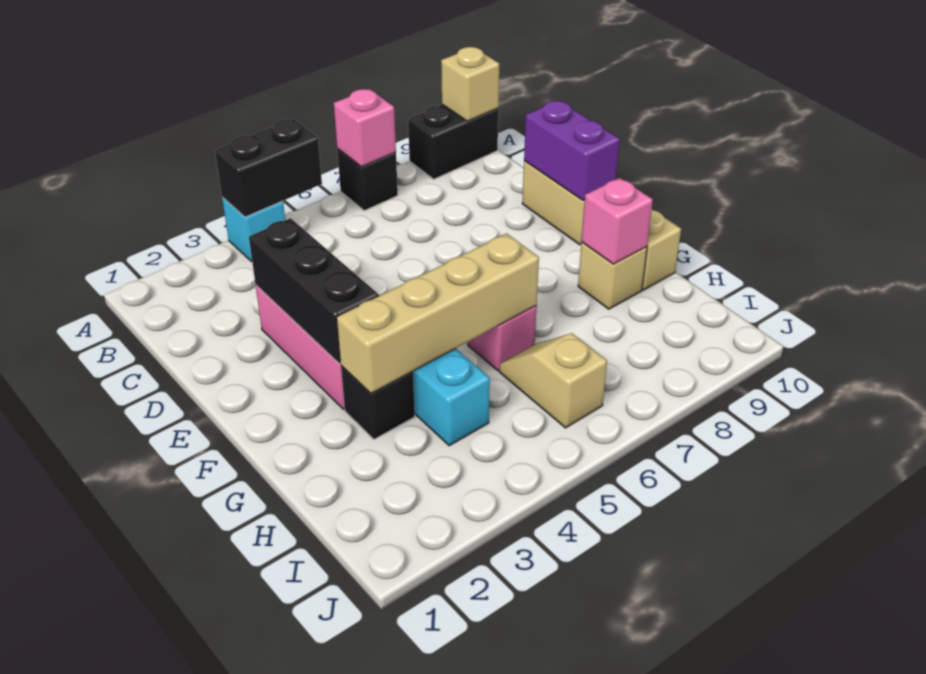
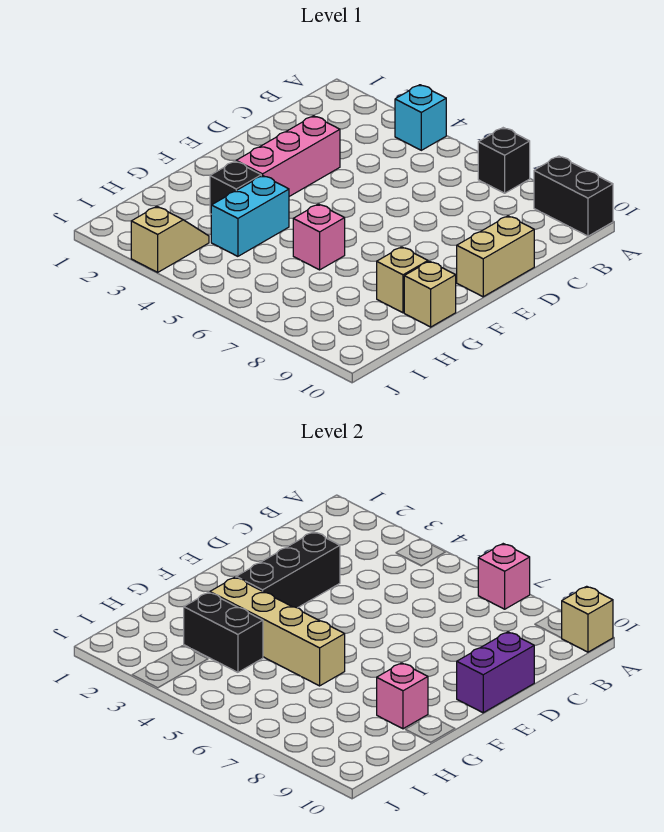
black brick A4:A5 level 2 -> black brick H3:H4 level 2
tan slope H6:I6 level 1 top I -> tan slope I3:J3 level 1 top J

